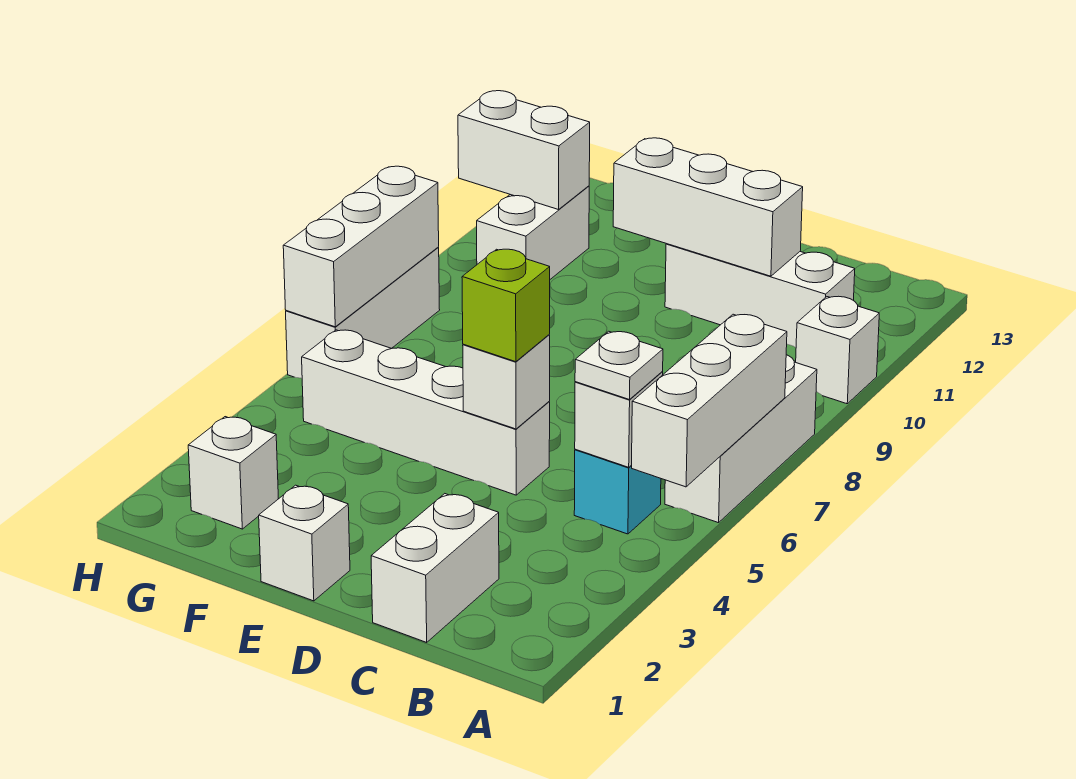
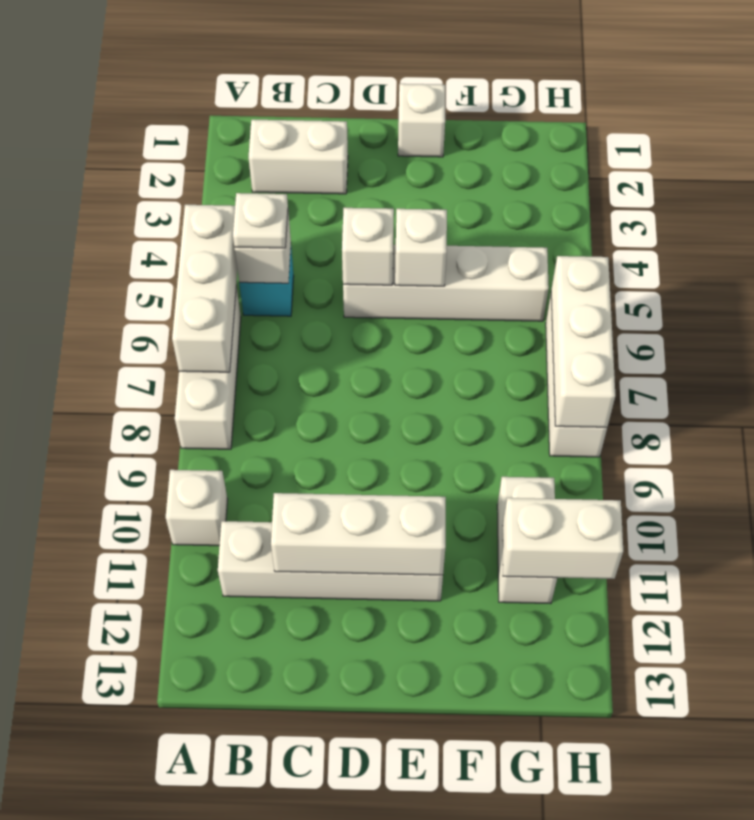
white brick B11:D11 level 1 -> white brick B11:E11 level 1
white brick C1:C2 level 1 -> white brick B2:C2 level 1
lime brick D5 level 3 -> none
white brick G2 level 1 -> white brick E5 level 2

